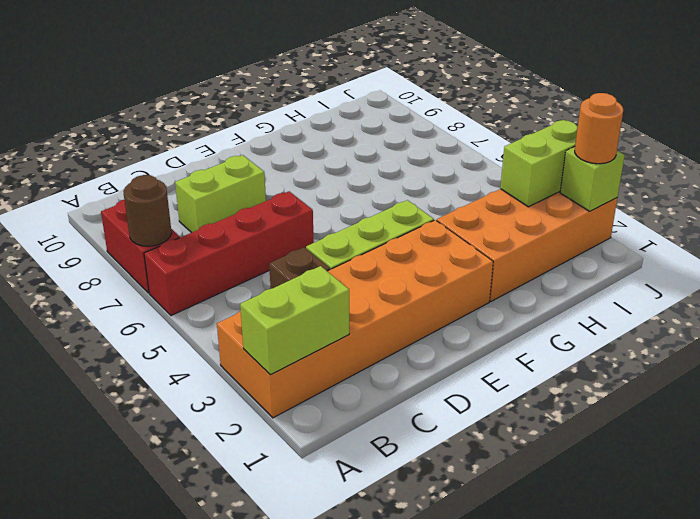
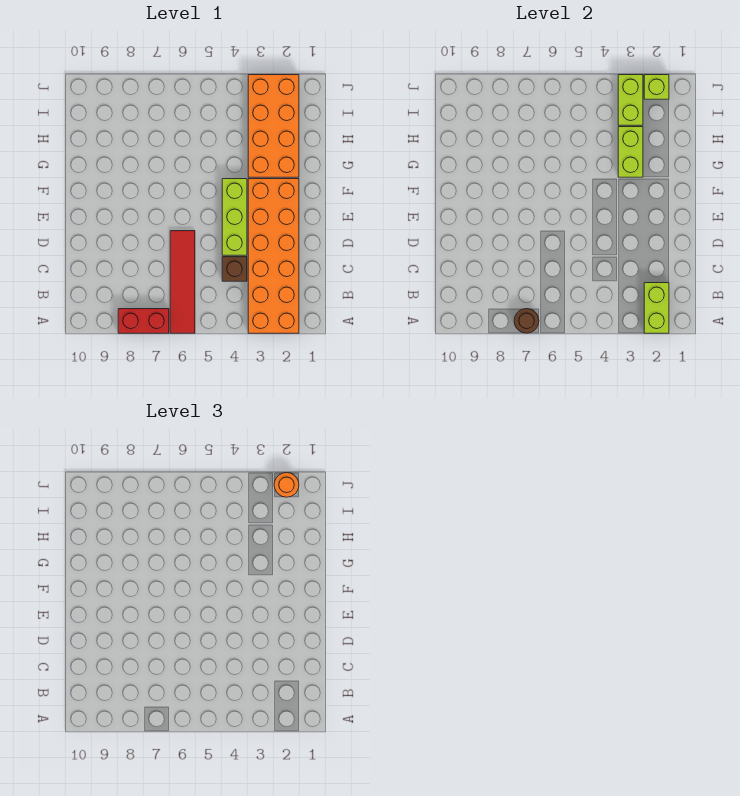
red brick A6:D6 level 1 -> red tile A6:D6 level 1
lime brick C8:D8 level 1 -> lime brick G3:H3 level 2

